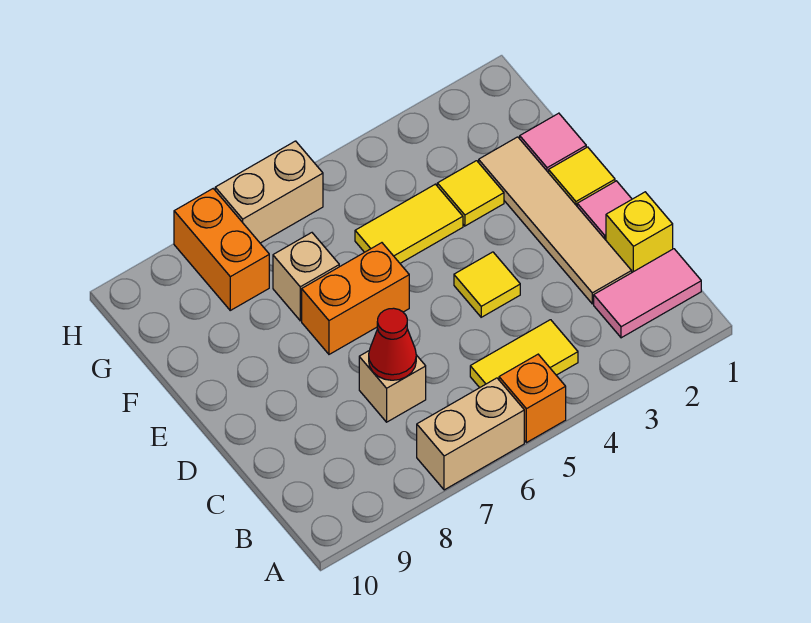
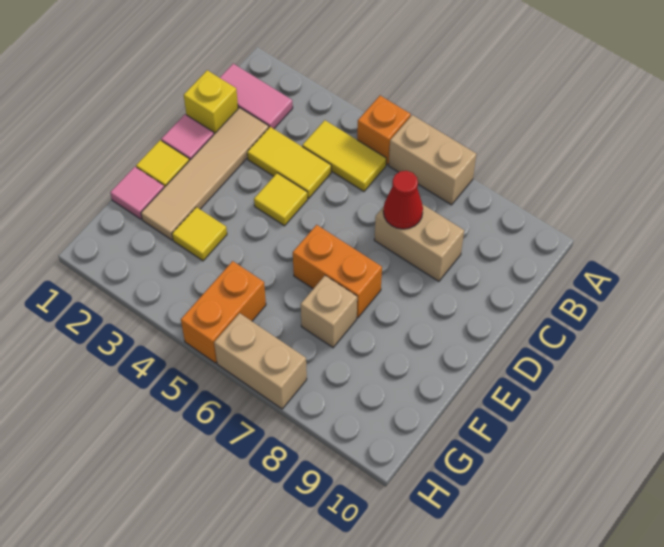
tan brick C7 level 1 -> tan brick C7:C8 level 1
yellow tile F4:F5 level 1 -> yellow tile C3:C4 level 1
orange brick G8:H8 level 1 -> orange brick G5:H5 level 1

